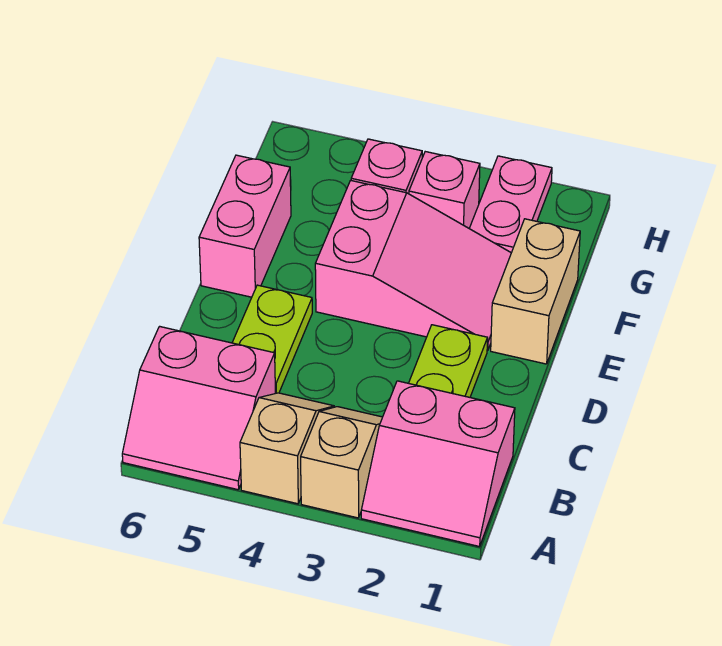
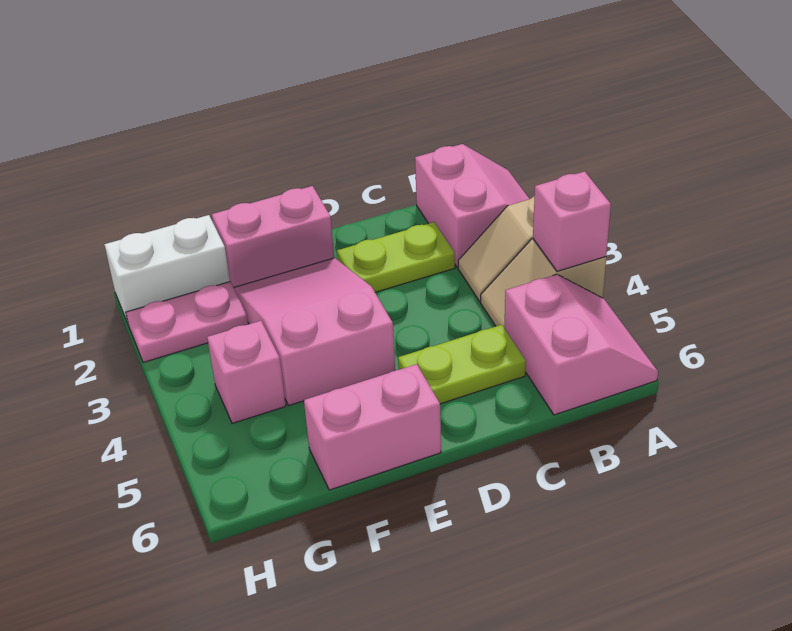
tan brick E1:F1 level 1 -> pink brick E1:F1 level 1
none -> white brick G1:H1 level 1
pink brick G3 level 1 -> pink brick A4 level 2

